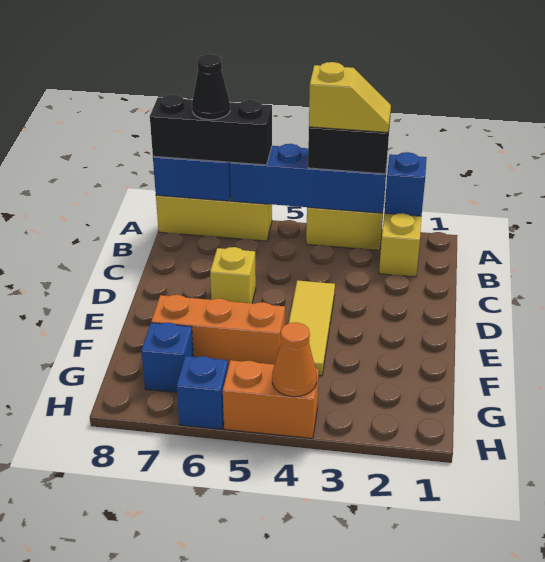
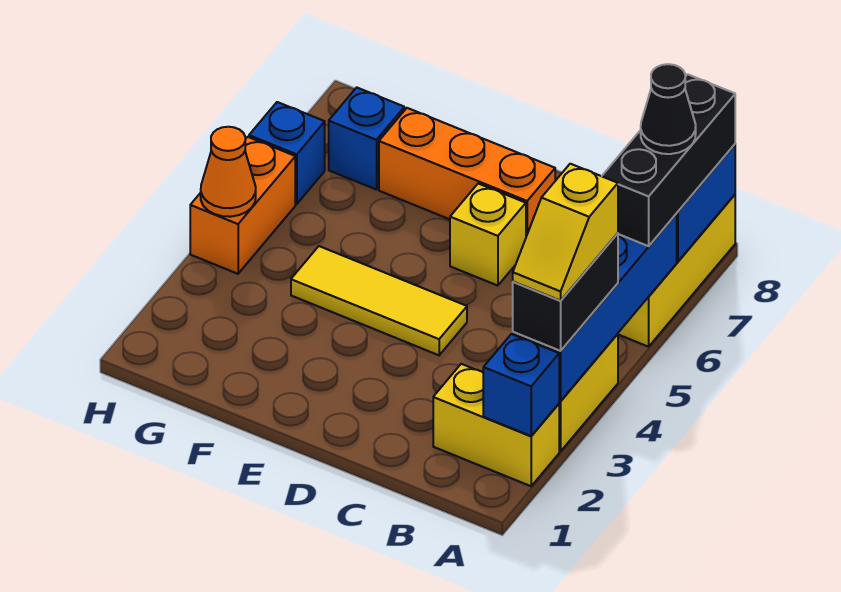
orange brick F5:F7 level 1 -> orange brick D7:F7 level 1

